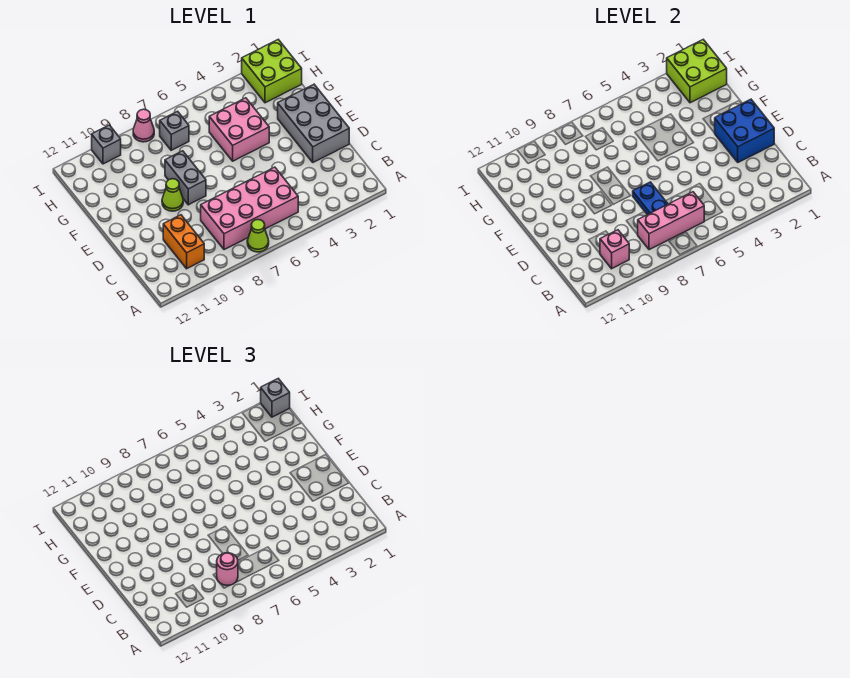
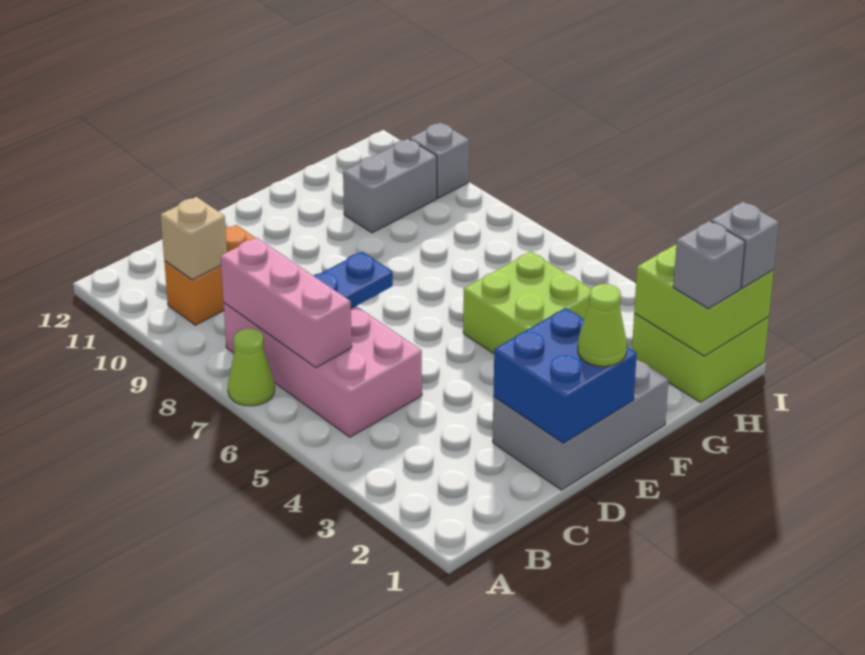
pink round brick B8 level 3 -> none
pink brick B10 level 2 -> tan brick B10 level 2
grey brick E8:F8 level 1 -> grey brick G10:H10 level 1
lime cone E9 level 1 -> lime cone E1 level 3
pink brick F4:G5 level 1 -> lime brick F4:G5 level 1
grey brick H7 level 1 -> grey brick H1 level 3
pink cone I8 level 1 -> none

